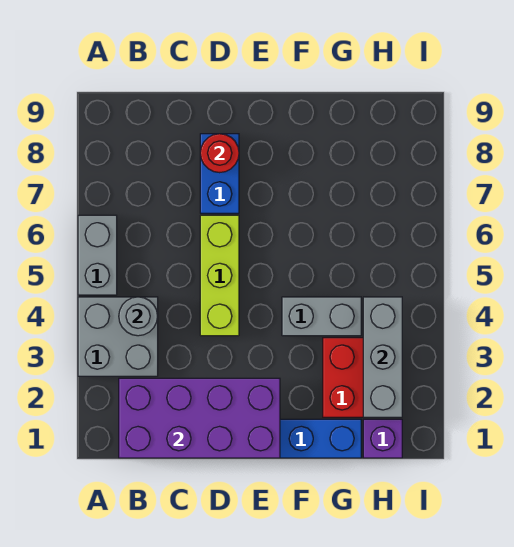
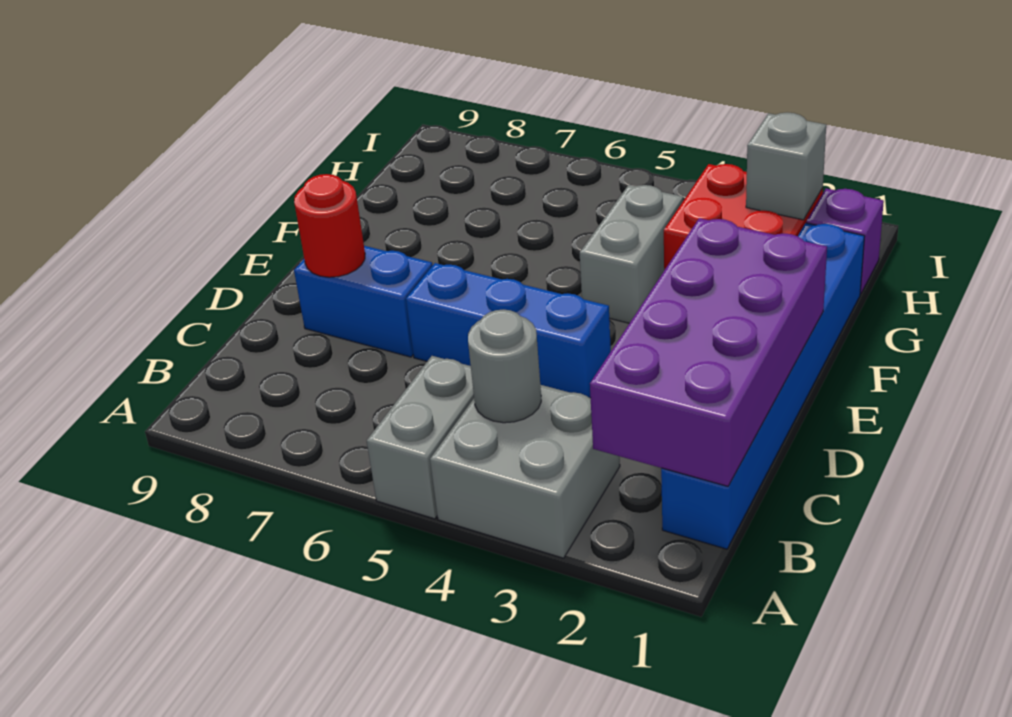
grey brick A5:A6 level 1 -> grey brick A5:B5 level 1
lime brick D4:D6 level 1 -> blue brick D4:D6 level 1
grey brick H2:H4 level 2 -> grey brick H2 level 2

